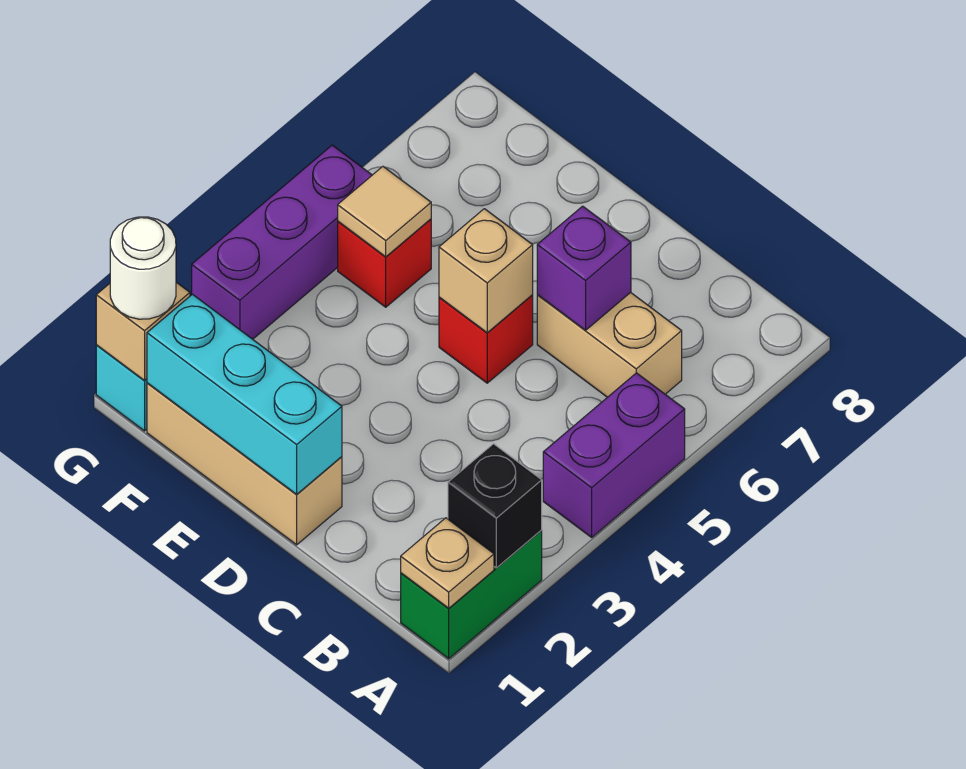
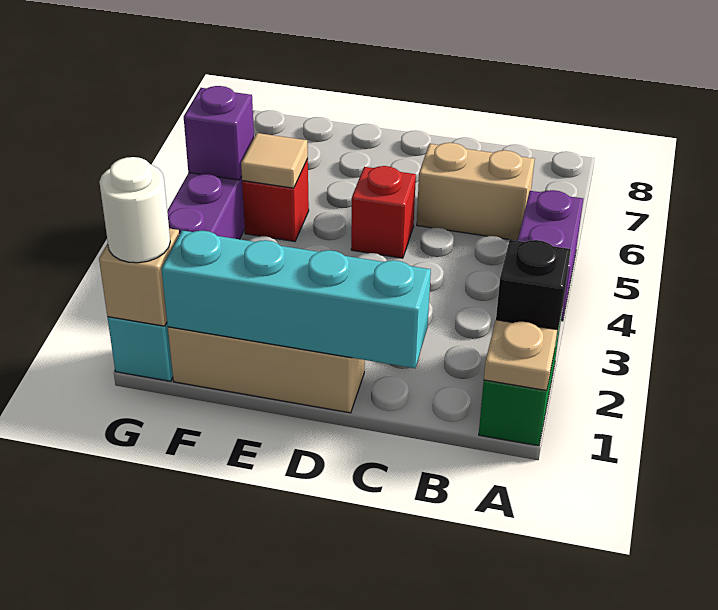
purple brick C6 level 2 -> purple brick G5 level 2
cyan brick D1:F1 level 2 -> cyan brick C1:F1 level 2
tan brick D5 level 2 -> none

